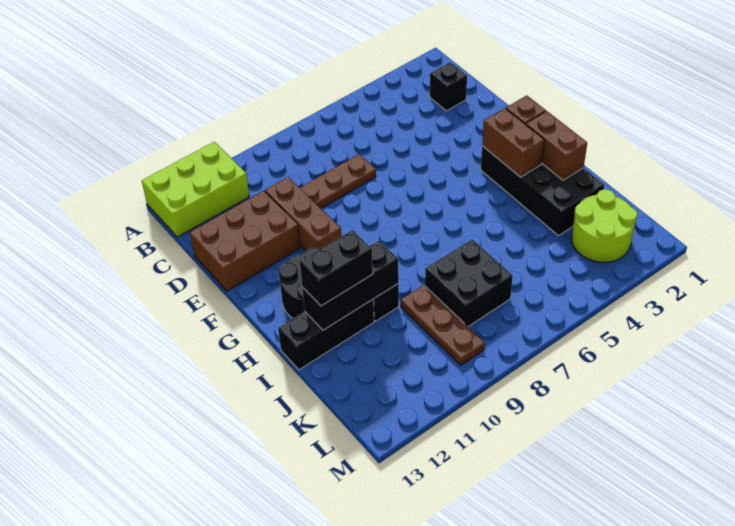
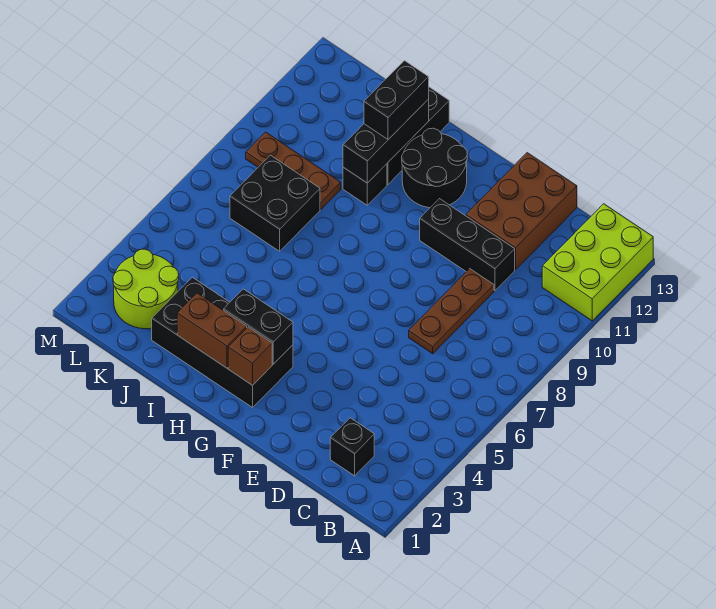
brown brick D10:F10 level 1 -> black brick D10:F10 level 1
brown brick G3:H3 level 2 -> black brick G3:H3 level 2

